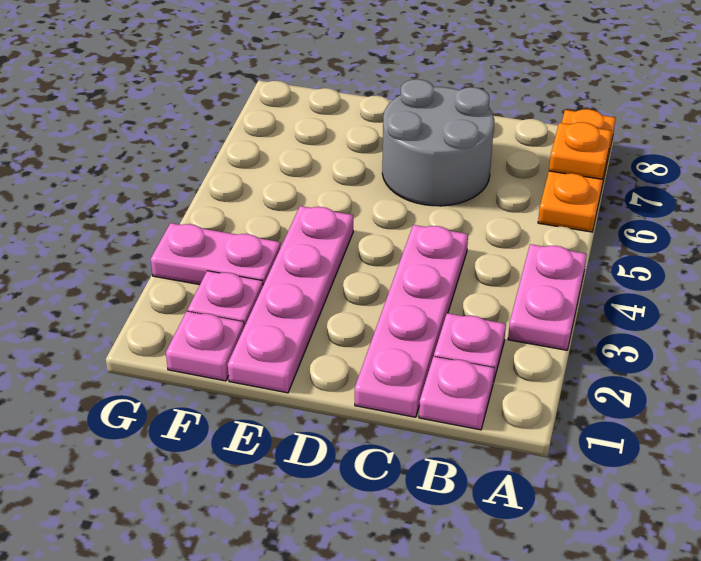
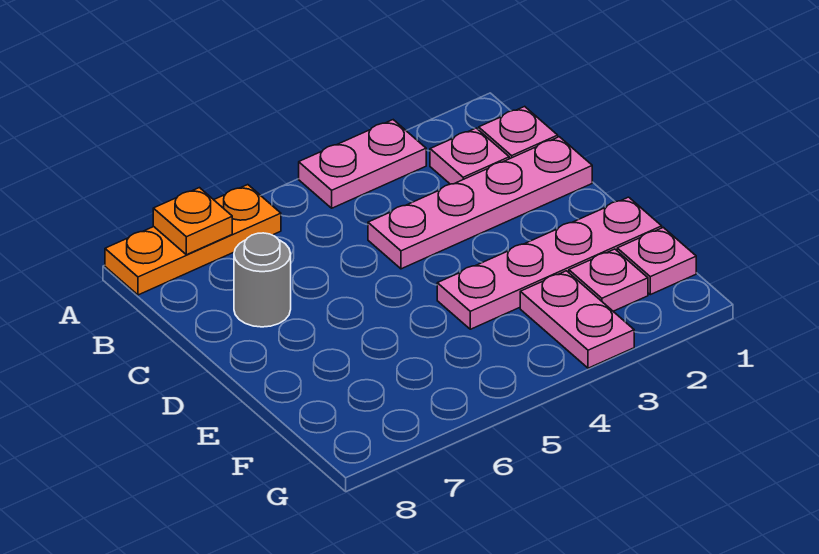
grey round brick C6:D7 level 1 -> grey round brick C7 level 1

